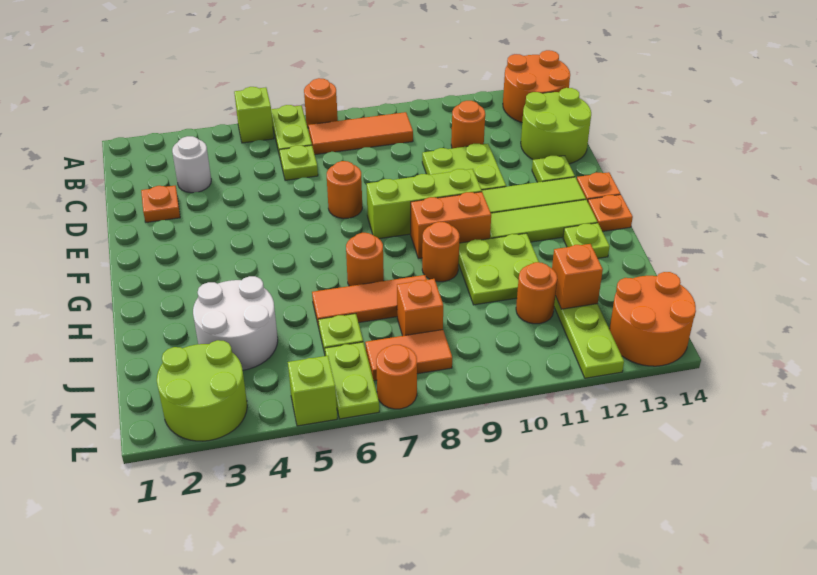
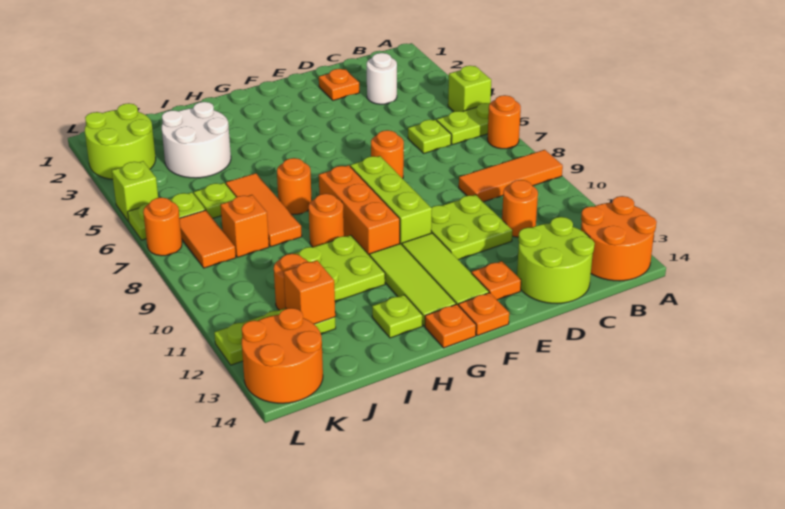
orange tile B7:B9 level 1 -> orange tile A9:C9 level 1
lime plate E13 level 1 -> orange plate E13 level 1
orange brick G9:G10 level 1 -> orange brick G8:G10 level 1

